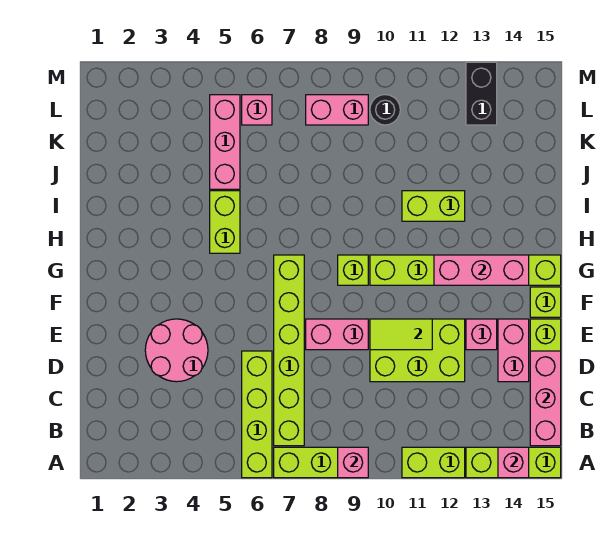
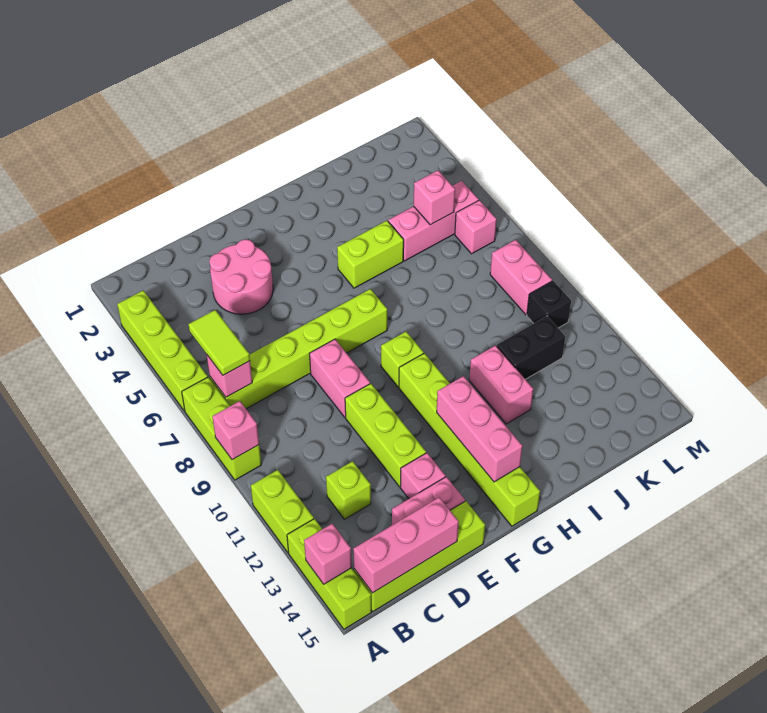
lime brick A6:D6 level 1 -> lime brick A3:A6 level 1
none -> pink brick B7 level 2
lime brick D10:E12 level 1 -> lime brick E10:E12 level 1
lime tile E10:E11 level 2 -> lime tile B6:B7 level 3
lime brick F15 level 1 -> lime brick C12 level 1
lime brick I11:I12 level 1 -> pink brick I11:I12 level 1
none -> pink brick K5 level 2
black round brick L10 level 1 -> black brick L10 level 1
black brick L13:M13 level 1 -> black brick J11:K11 level 1

